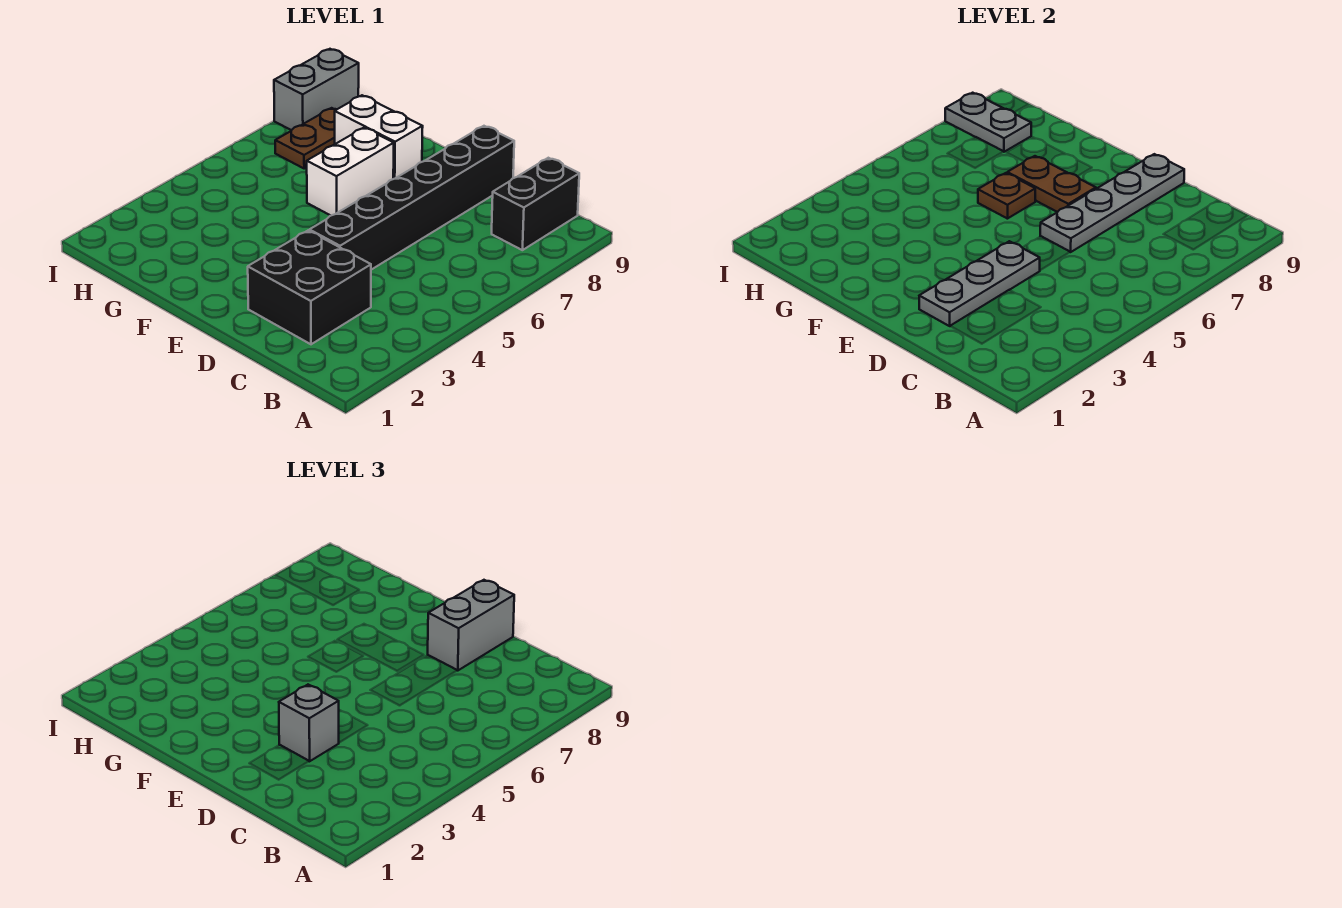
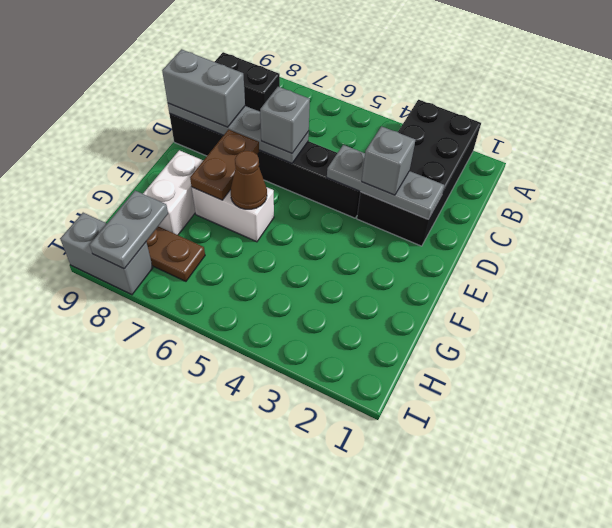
black brick C2:D3 level 1 -> black brick A2:D3 level 1
none -> grey brick D6 level 3
brown plate F6 level 2 -> brown cone F6 level 2

